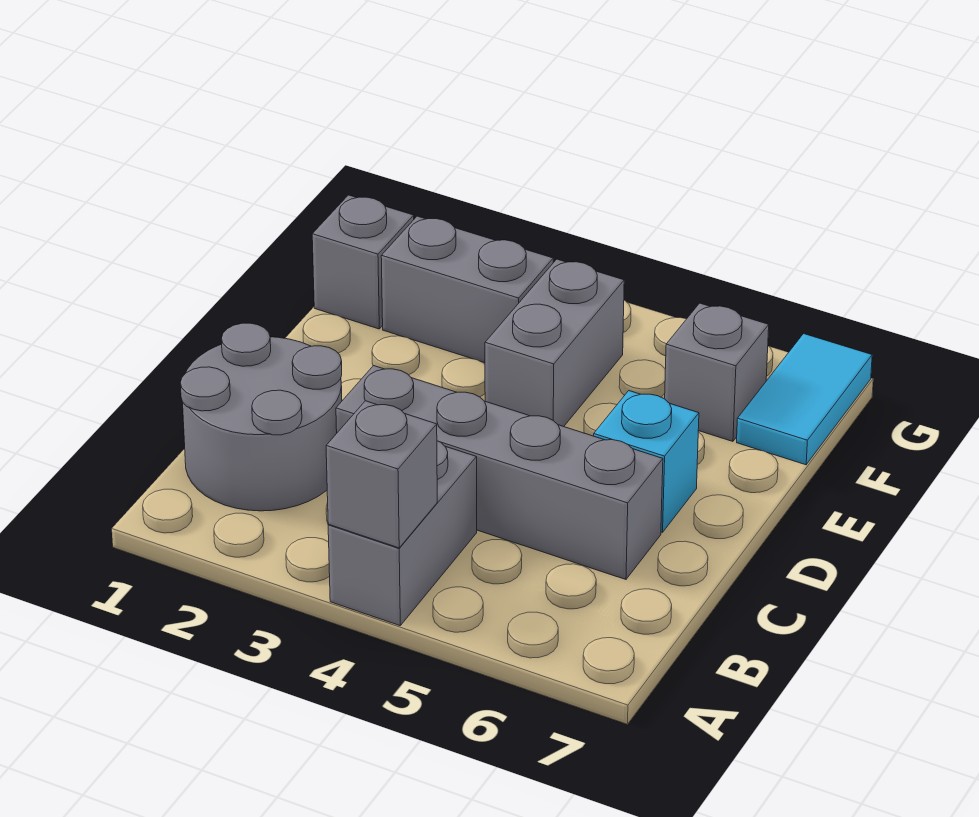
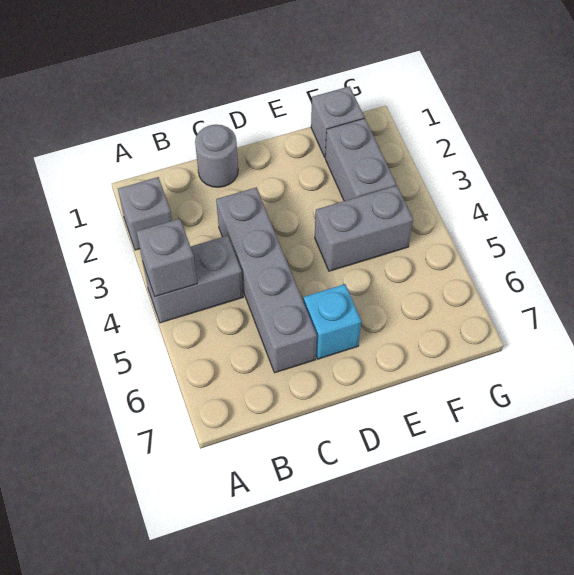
grey round brick B1:C2 level 1 -> grey round brick C1 level 1
grey brick F6 level 1 -> grey brick A2 level 1
cyan tile F7:G7 level 1 -> none

